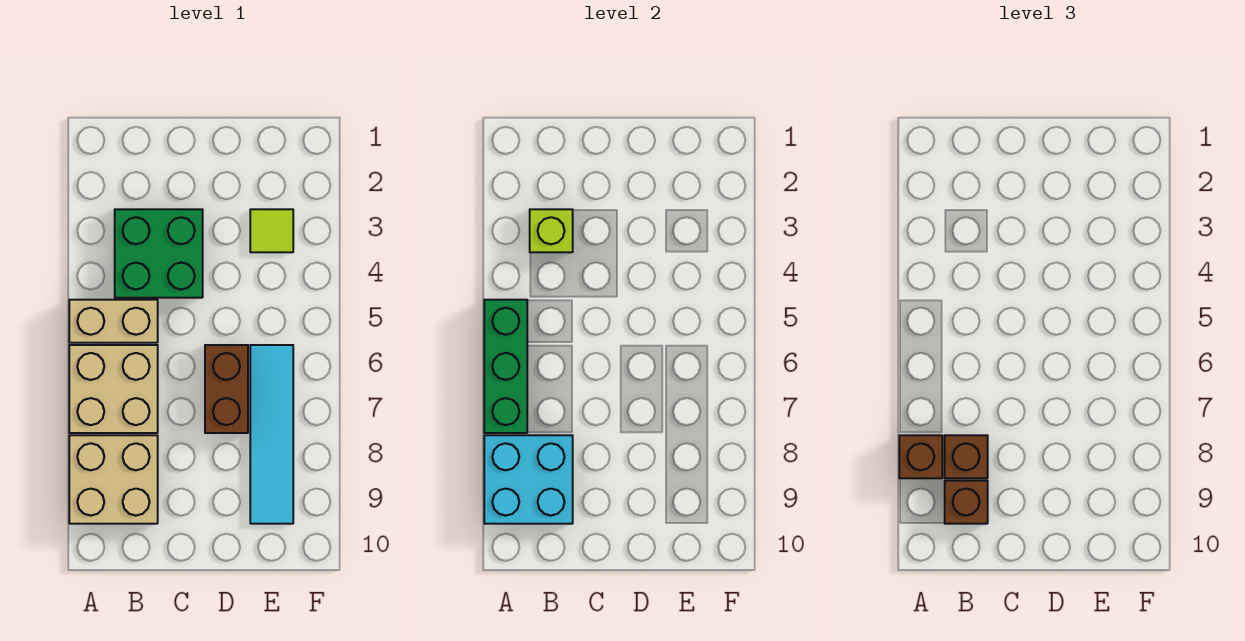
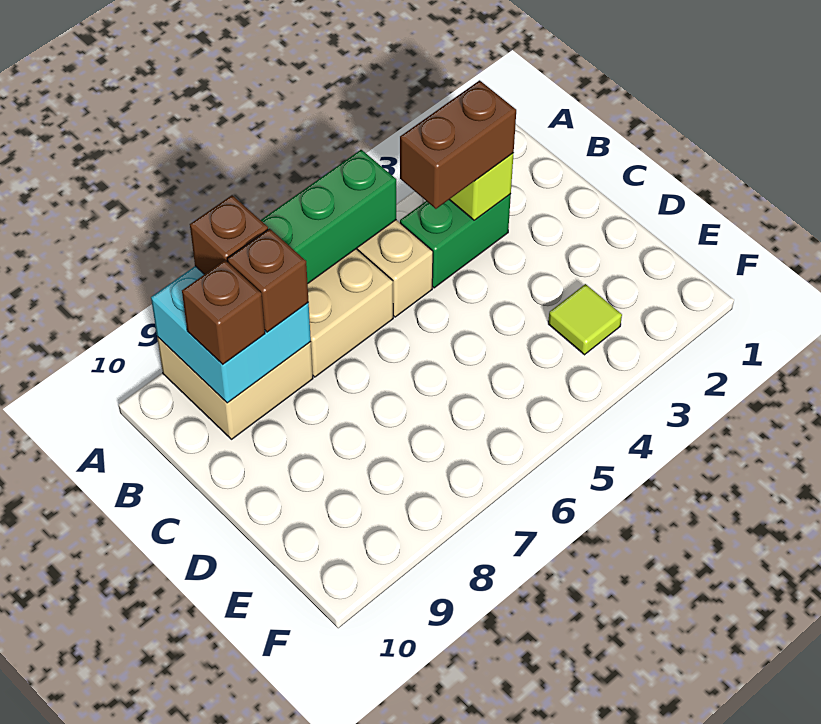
green brick B3:C4 level 1 -> green brick B3:B4 level 1
brown brick D6:D7 level 1 -> brown brick B3:B4 level 3
cyan tile E6:E9 level 1 -> none

